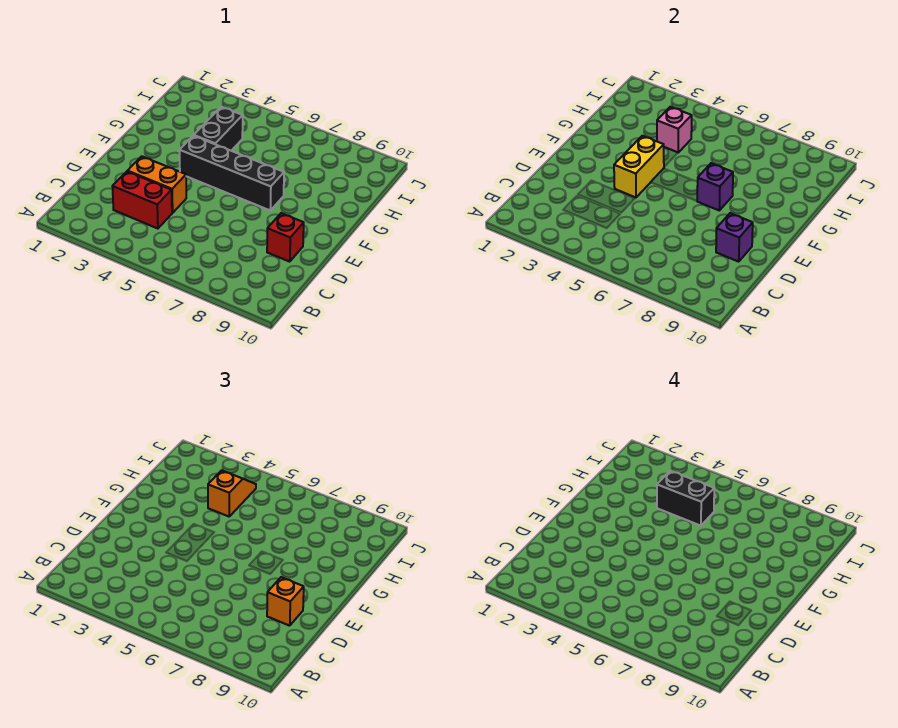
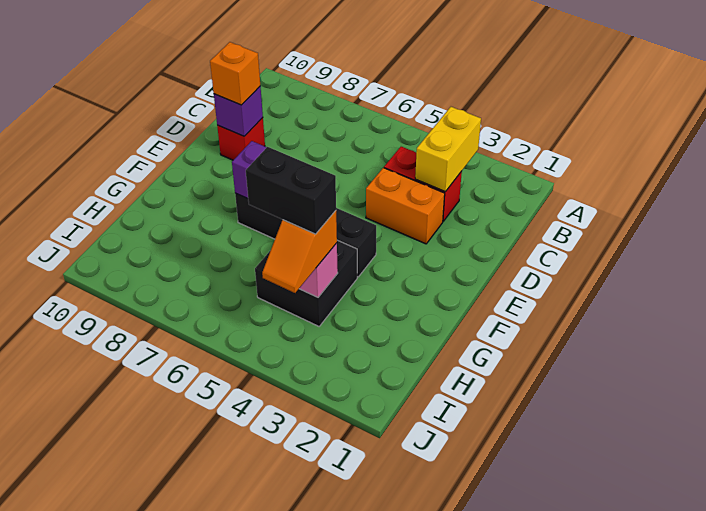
yellow brick E4:F4 level 2 -> yellow brick B3:C3 level 2
black brick G4:H4 level 1 -> black brick G4:H5 level 1

